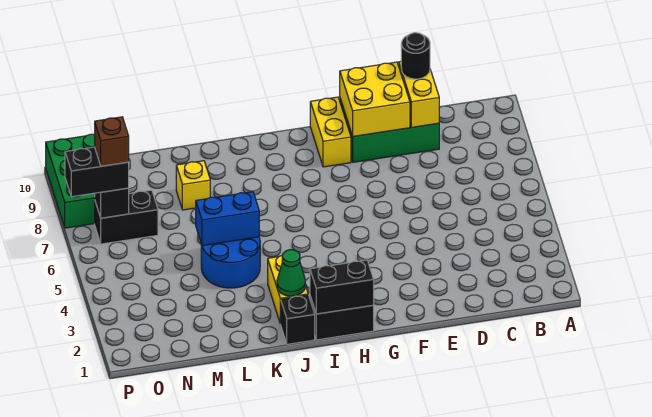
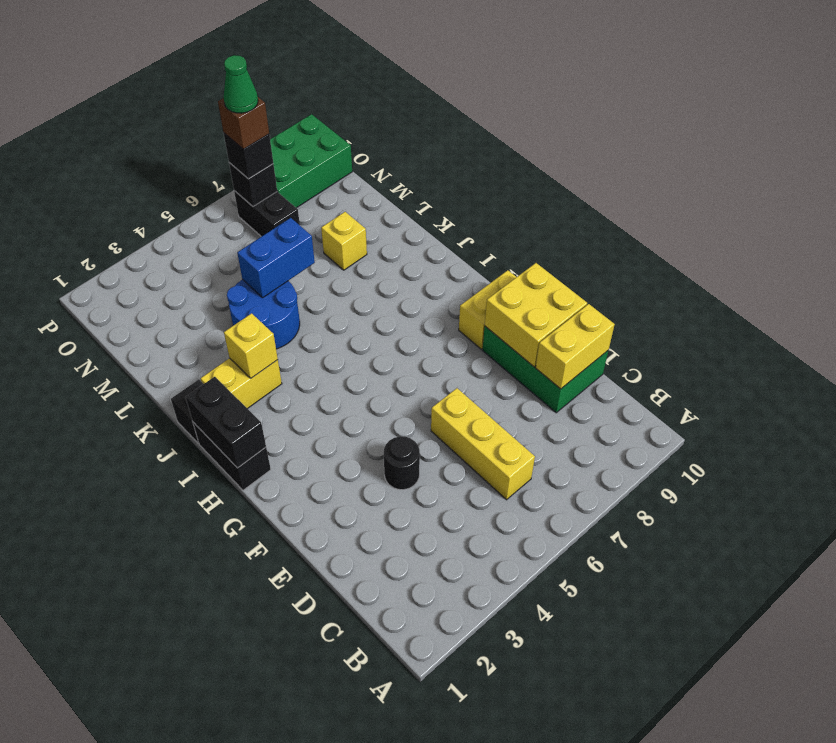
none -> yellow brick C6:E6 level 1
black round brick D10 level 3 -> black round brick E4 level 1
green cone J2 level 2 -> green cone O7 level 5
none -> yellow brick J3 level 2
blue brick K5:L5 level 2 -> blue brick L5:L6 level 2
black brick O7:P7 level 3 -> black brick O7 level 3

